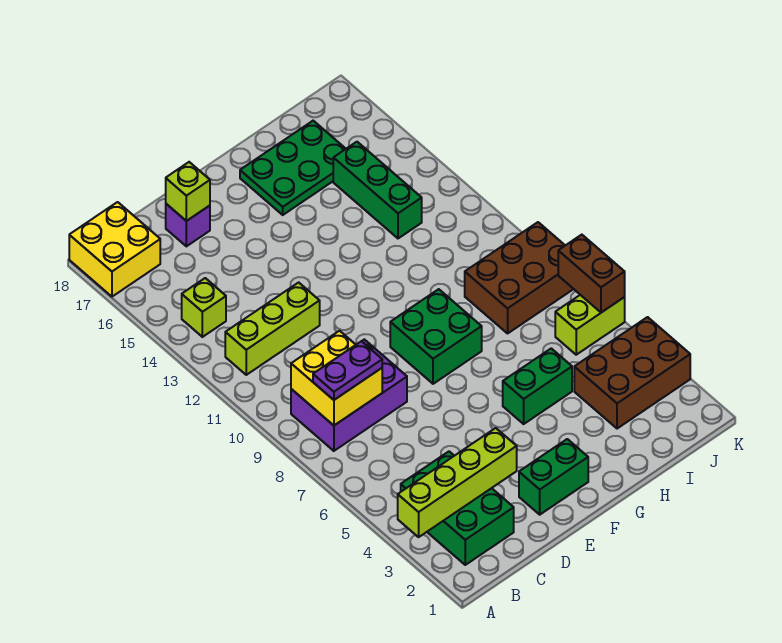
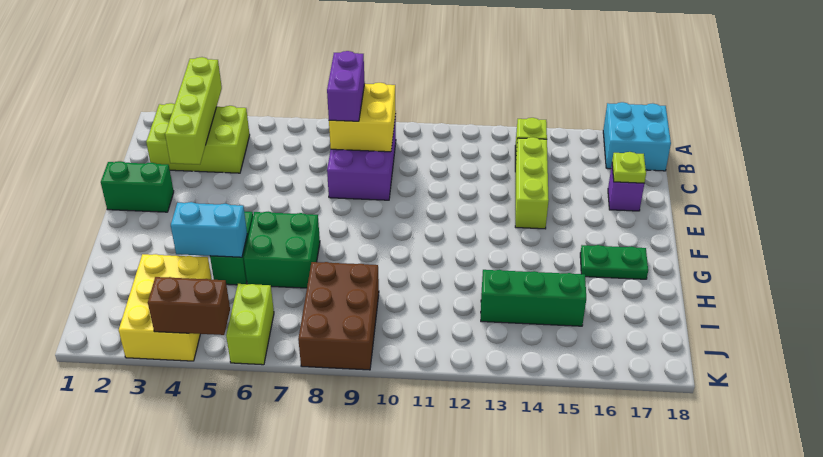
yellow brick A17:B18 level 1 -> cyan brick A17:B18 level 1
green brick B2:C4 level 1 -> lime brick B2:C4 level 1
purple plate B8:C8 level 3 -> purple brick B8:C8 level 3
lime brick B12:D12 level 1 -> lime brick C14:E14 level 1
lime brick D17 level 2 -> lime plate D17 level 2
green brick E2:F2 level 1 -> green brick E1:E2 level 1
green brick F8:G9 level 1 -> green brick G6:H7 level 1
green plate G16:I17 level 1 -> green plate G16:G17 level 1
none -> cyan brick H4:H5 level 2
brown brick I3:K4 level 1 -> yellow brick I3:K4 level 1
brown brick K6:K7 level 2 -> brown brick K4:K5 level 2

